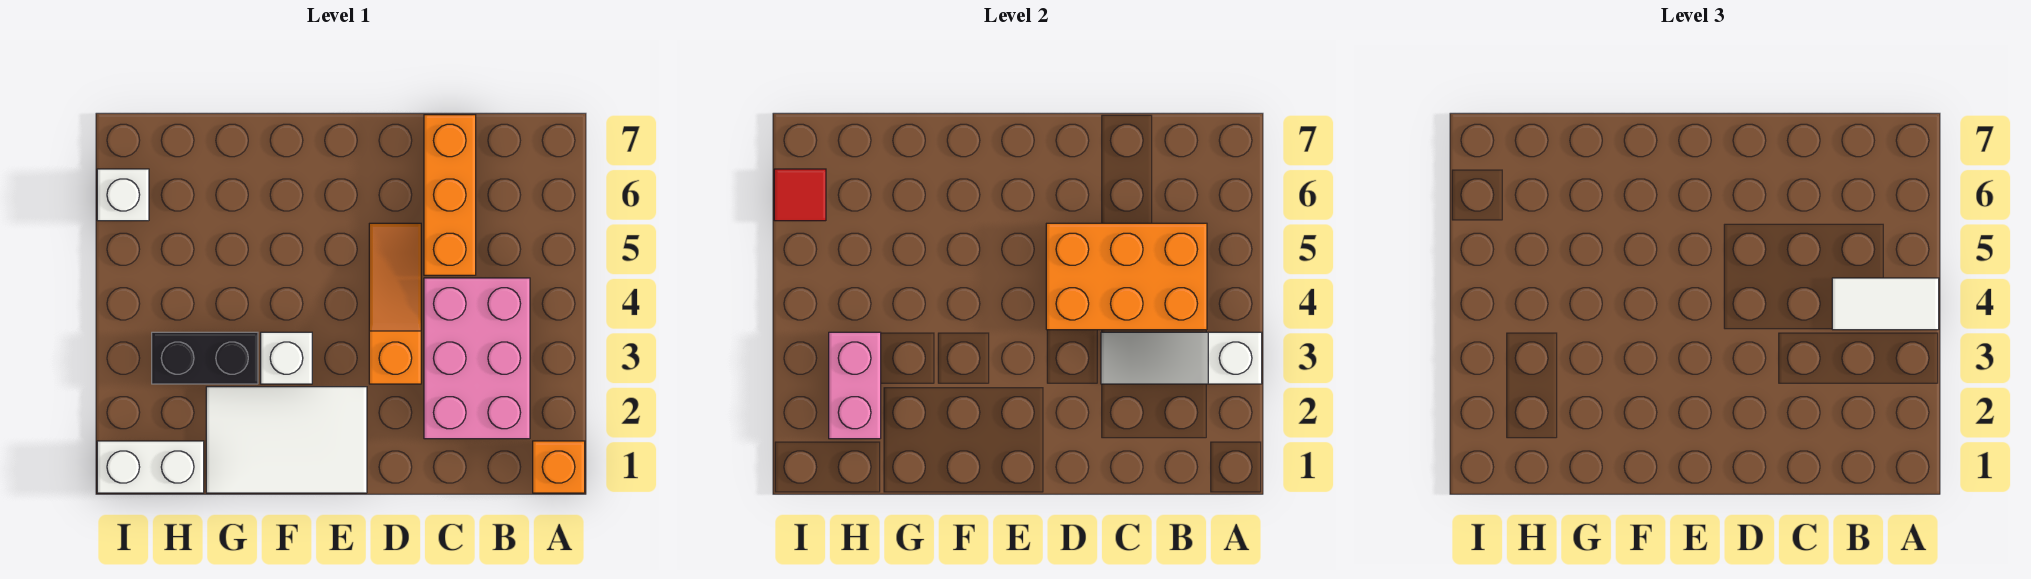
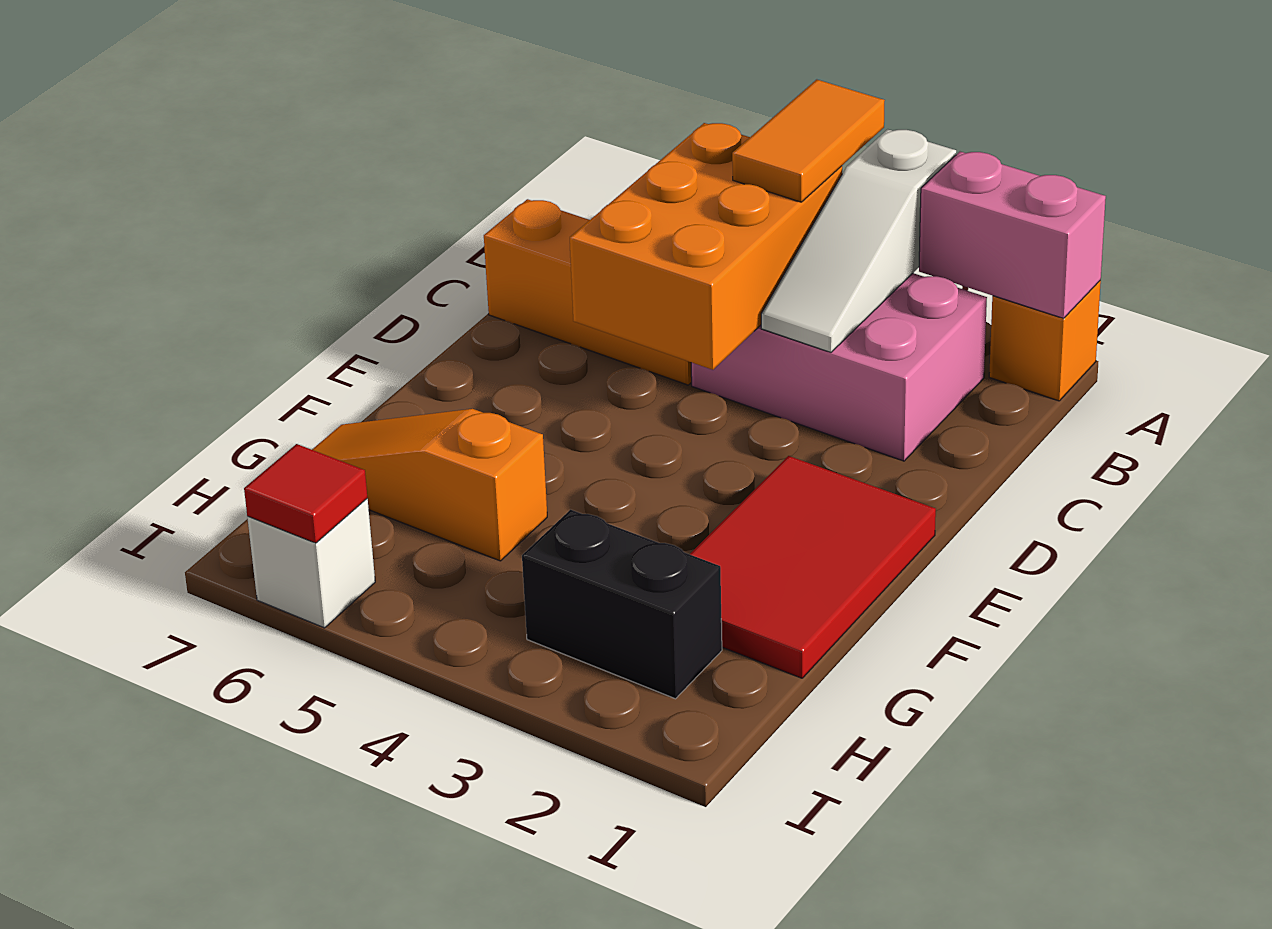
white tile A4:B4 level 3 -> orange tile A4:B4 level 3
orange slope D3:D5 level 1 top 3 -> orange slope G5:G7 level 1 top 5
white tile E1:G2 level 1 -> red tile E1:G2 level 1
white brick F3 level 1 -> none
black brick G3:H3 level 1 -> black brick H2:H3 level 1
white brick H1:I1 level 1 -> none
pink brick H2:H3 level 2 -> pink brick A1:A2 level 2

